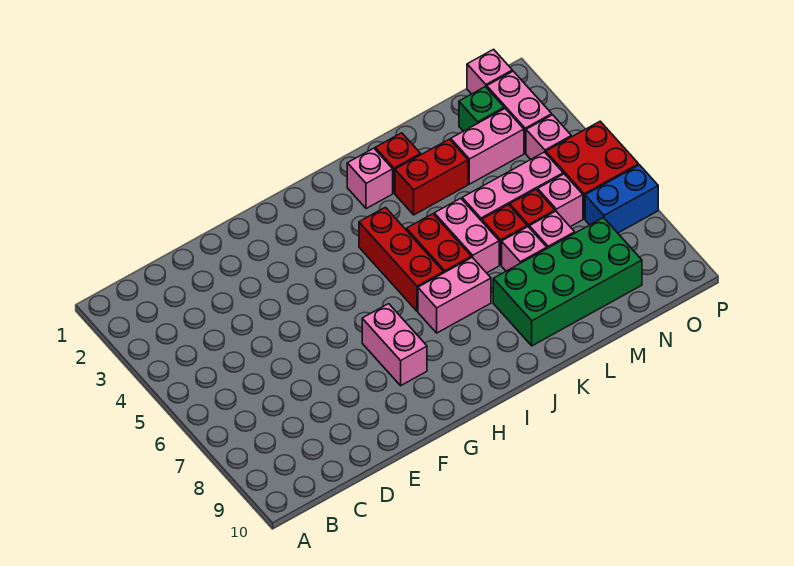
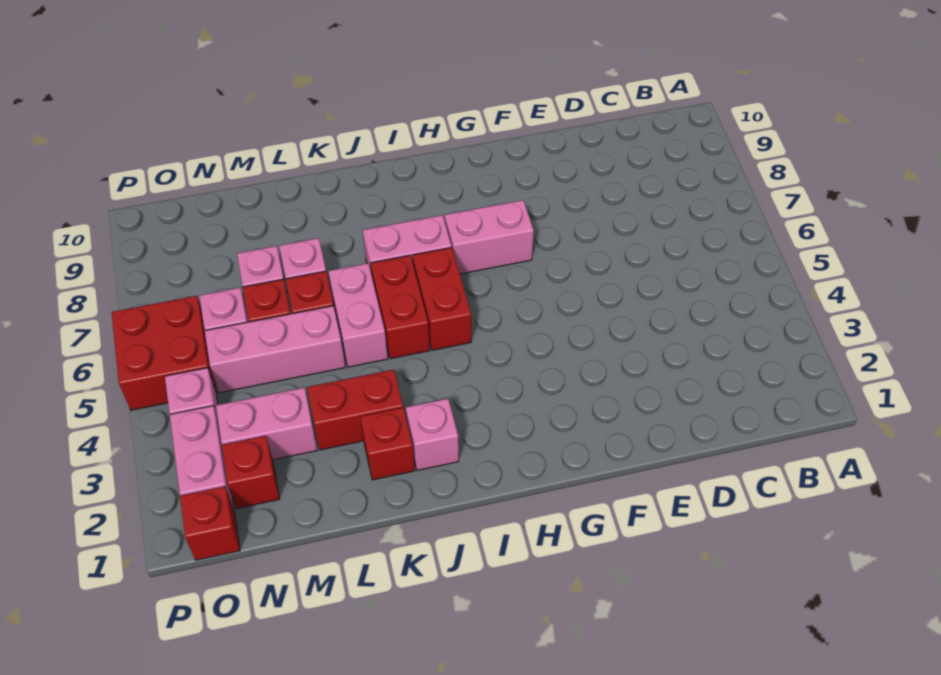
pink brick G7:G8 level 1 -> pink brick G7:H7 level 1
red brick I4:I6 level 1 -> red brick I5:I6 level 1
green brick K8:N9 level 1 -> none
green brick N2 level 1 -> red brick N2 level 1
pink brick O1 level 1 -> red brick O1 level 1
blue brick O7:P7 level 1 -> none

